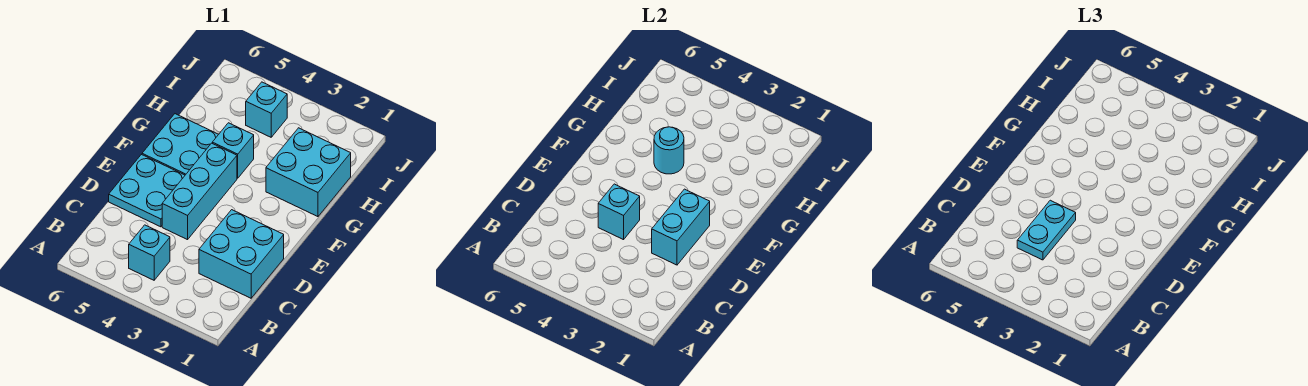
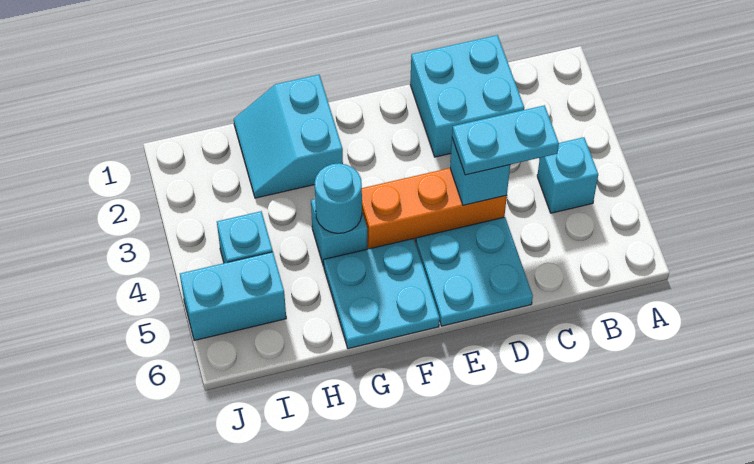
cyan brick D2:E2 level 2 -> cyan brick I5:J5 level 1
cyan brick D4:F4 level 1 -> orange brick D4:F4 level 1
cyan brick G1:H2 level 1 -> cyan slope G1:H2 level 1 top G

